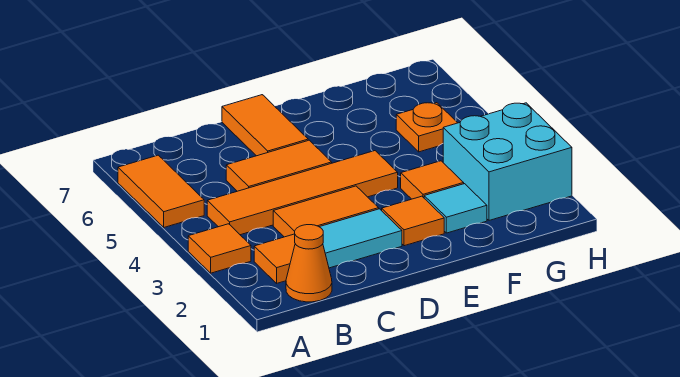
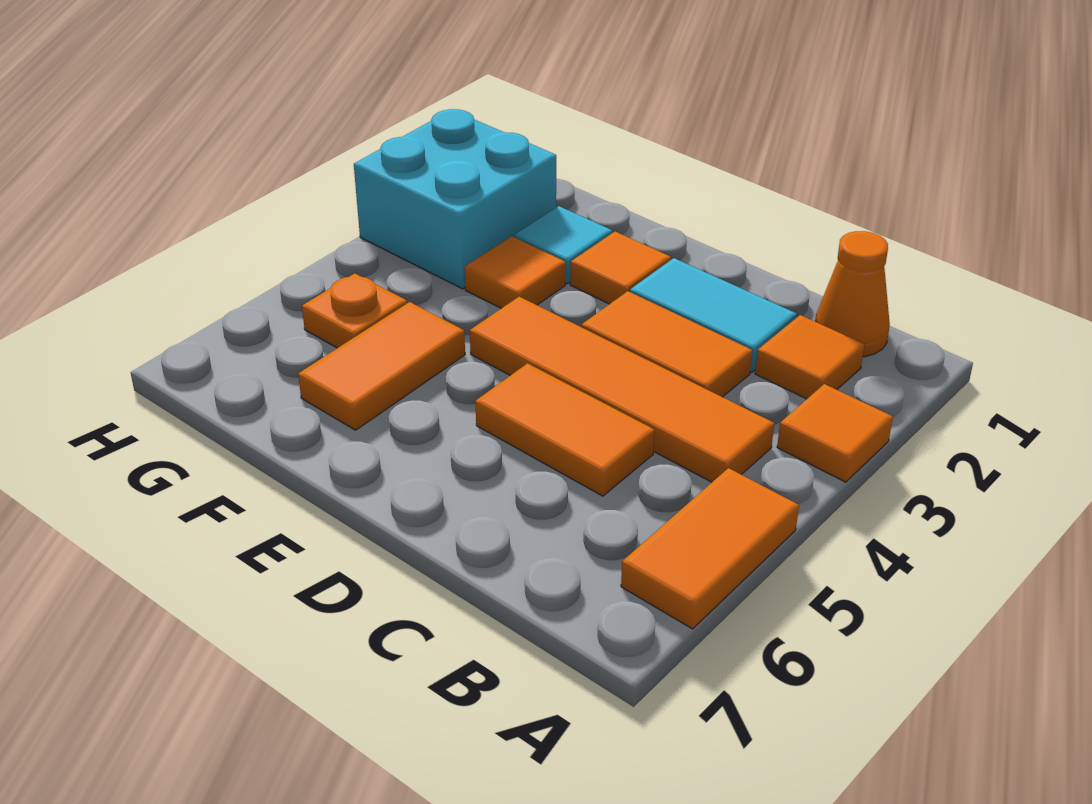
orange tile D6:D7 level 1 -> orange tile F5:F6 level 1

